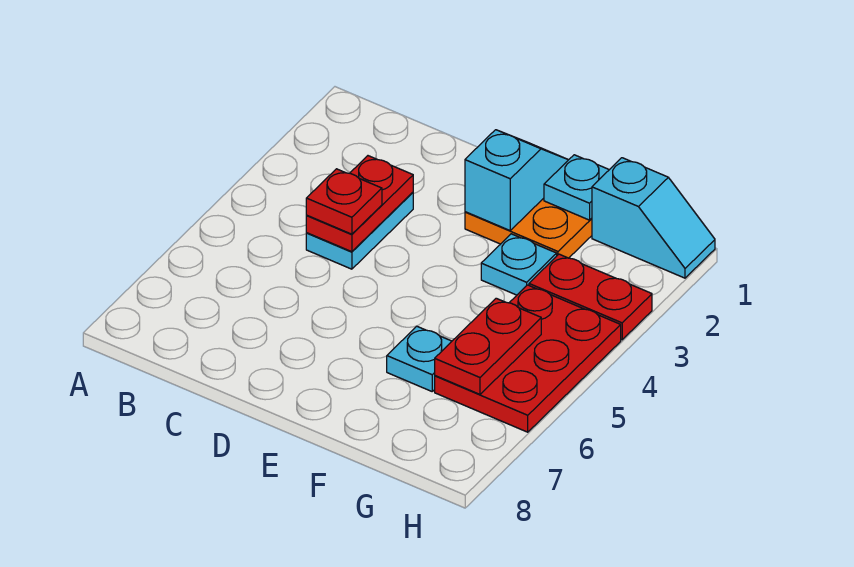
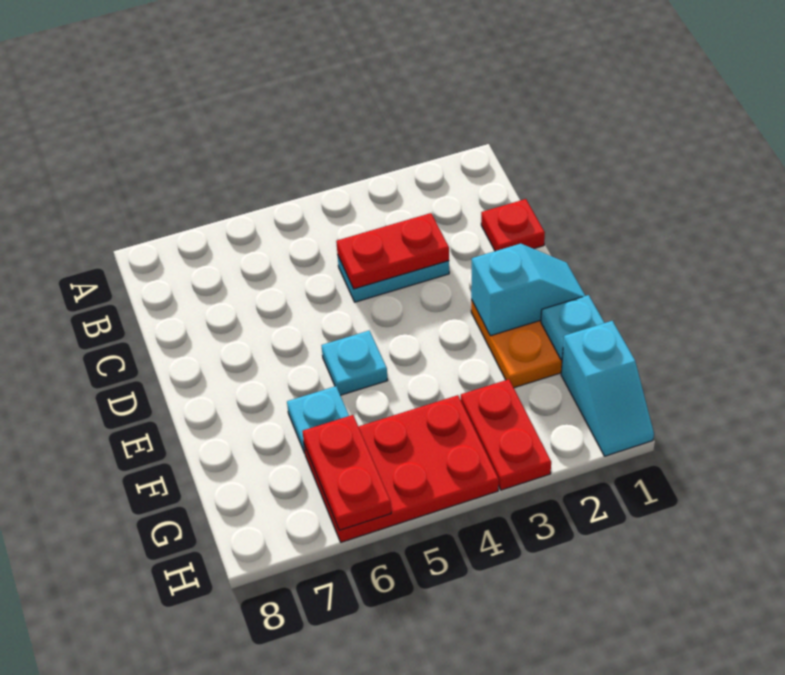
red plate C4 level 3 -> red plate C1 level 1
cyan plate F3 level 1 -> cyan plate E5 level 1
red plate G5:G6 level 2 -> red plate G6:H6 level 2

